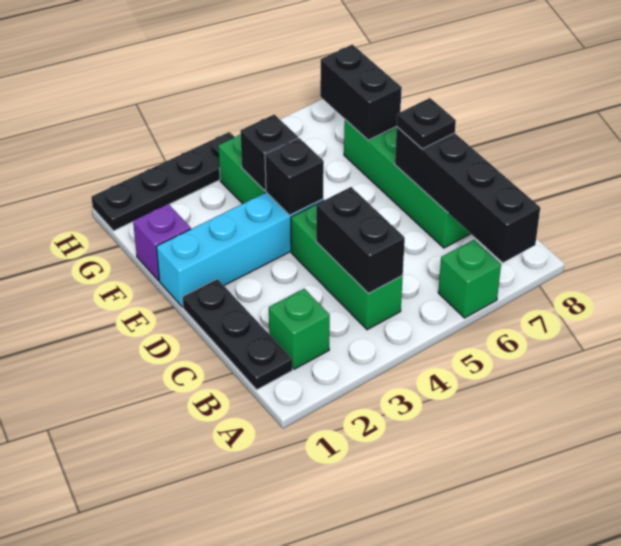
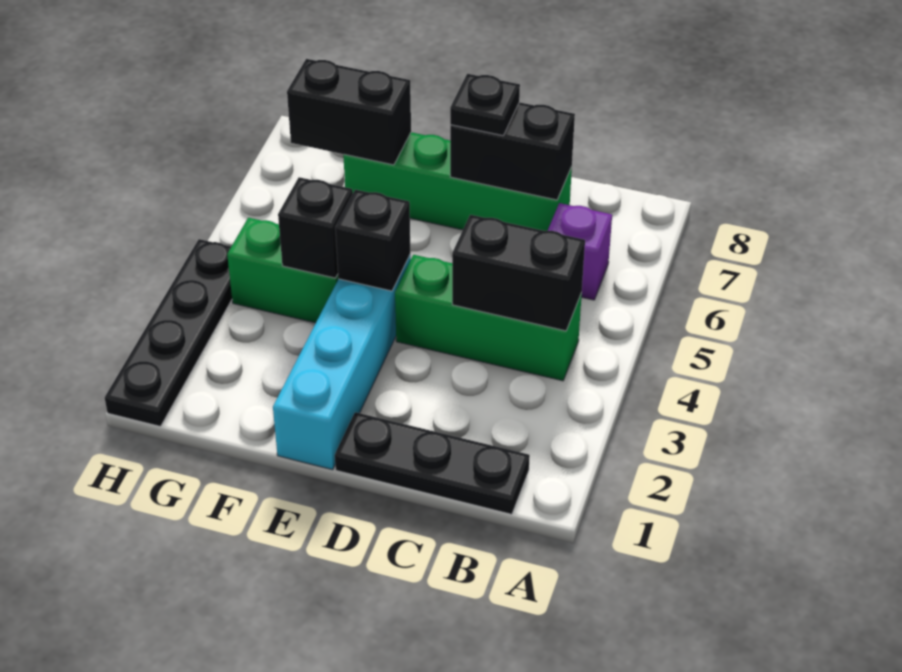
green brick A6 level 1 -> none
black brick A7:D7 level 2 -> black brick C7:D7 level 2
green brick B2 level 1 -> none
purple brick F1 level 1 -> purple brick B6 level 1

